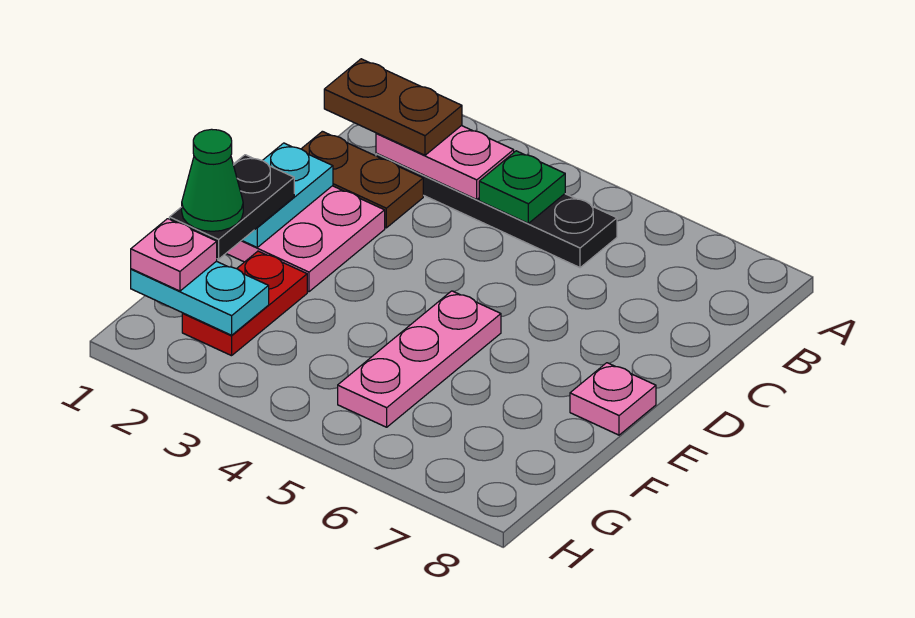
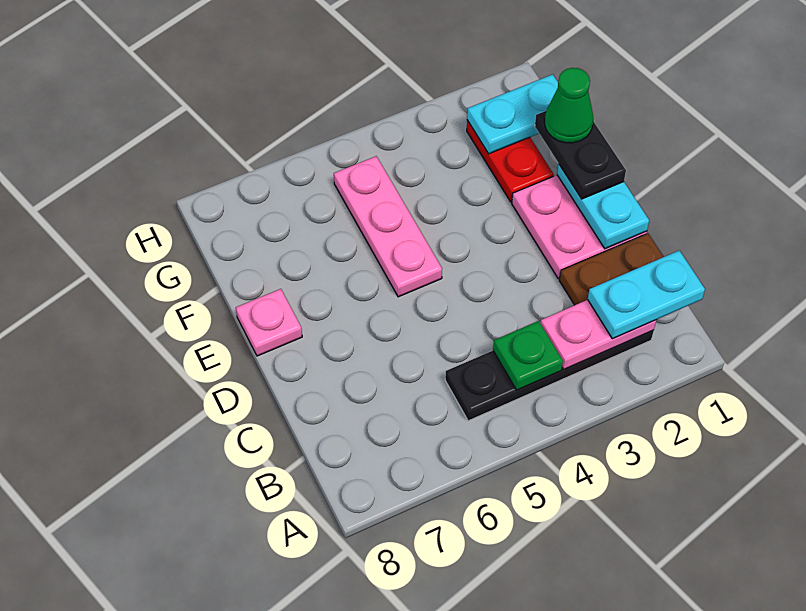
brown plate B1:B2 level 3 -> cyan plate B1:B2 level 3
pink plate G1 level 3 -> none

